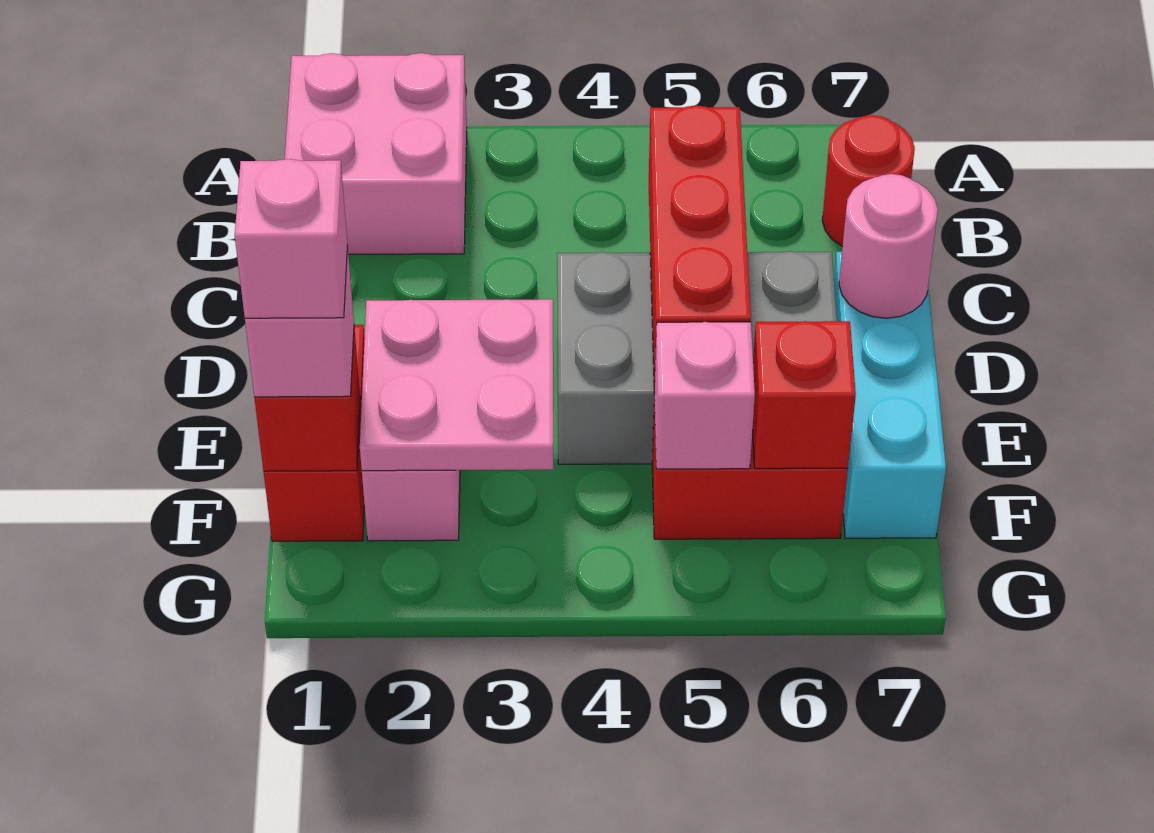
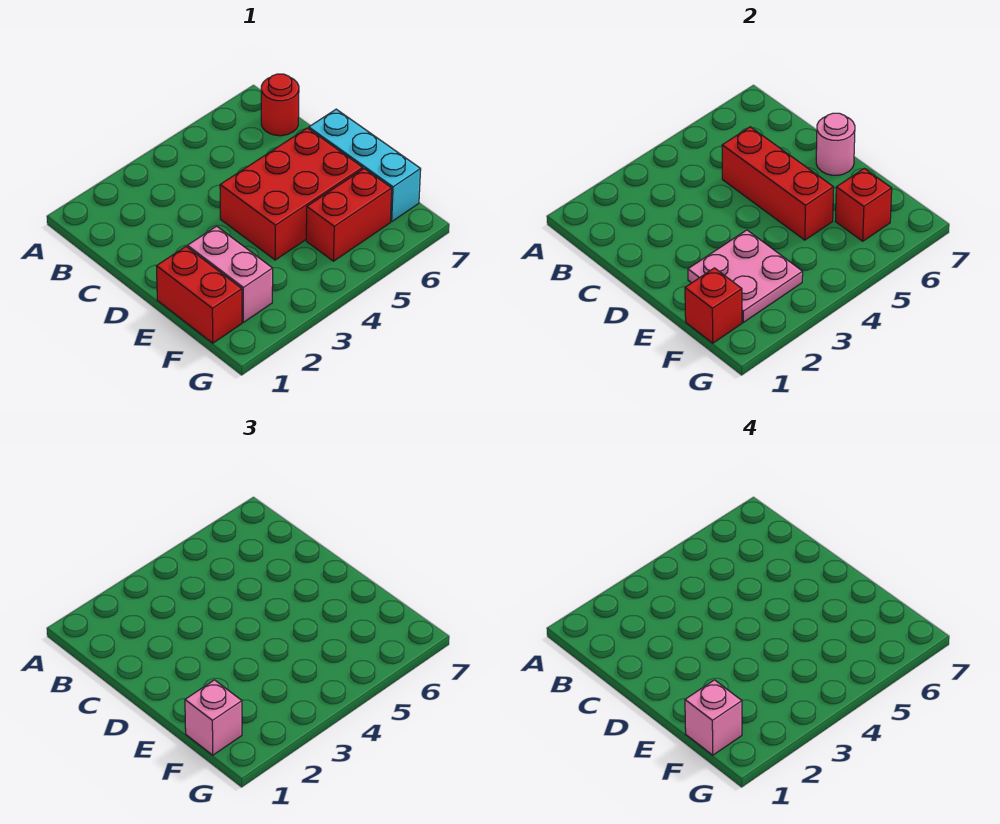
pink brick A1:B2 level 1 -> none
grey brick D4:E6 level 1 -> red brick D4:E6 level 1
pink brick F5 level 2 -> none

